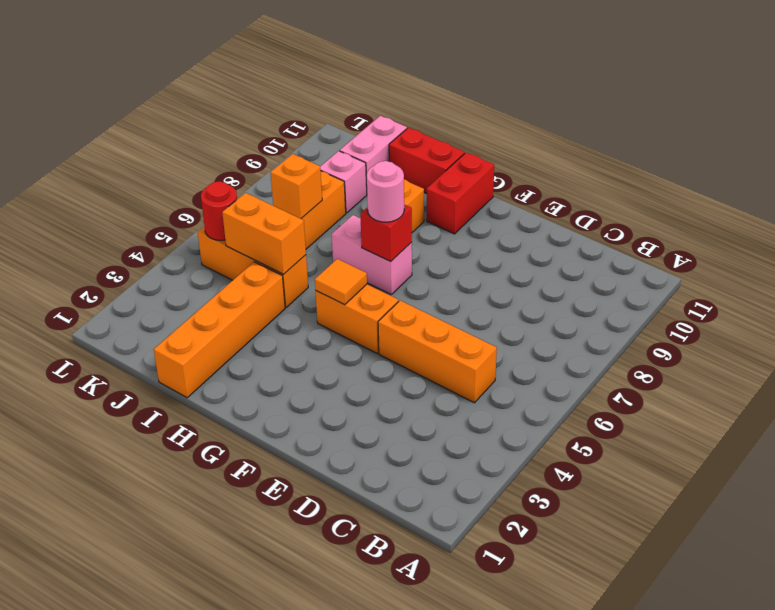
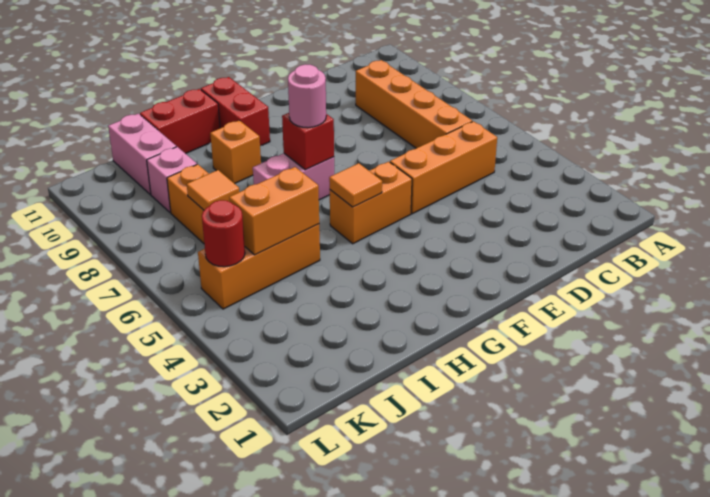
orange brick I1:I4 level 1 -> orange brick C6:C9 level 1
orange brick J7 level 2 -> orange tile J7 level 2

